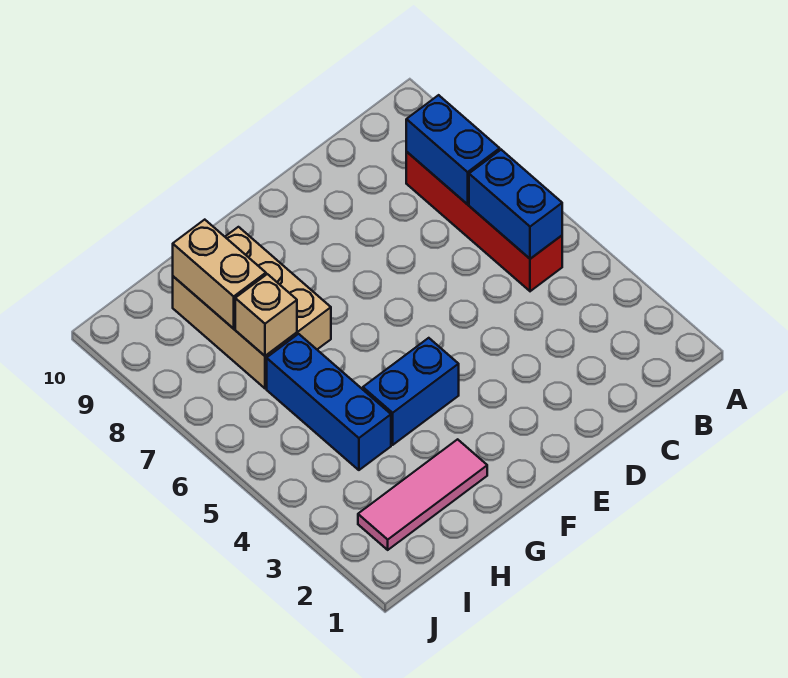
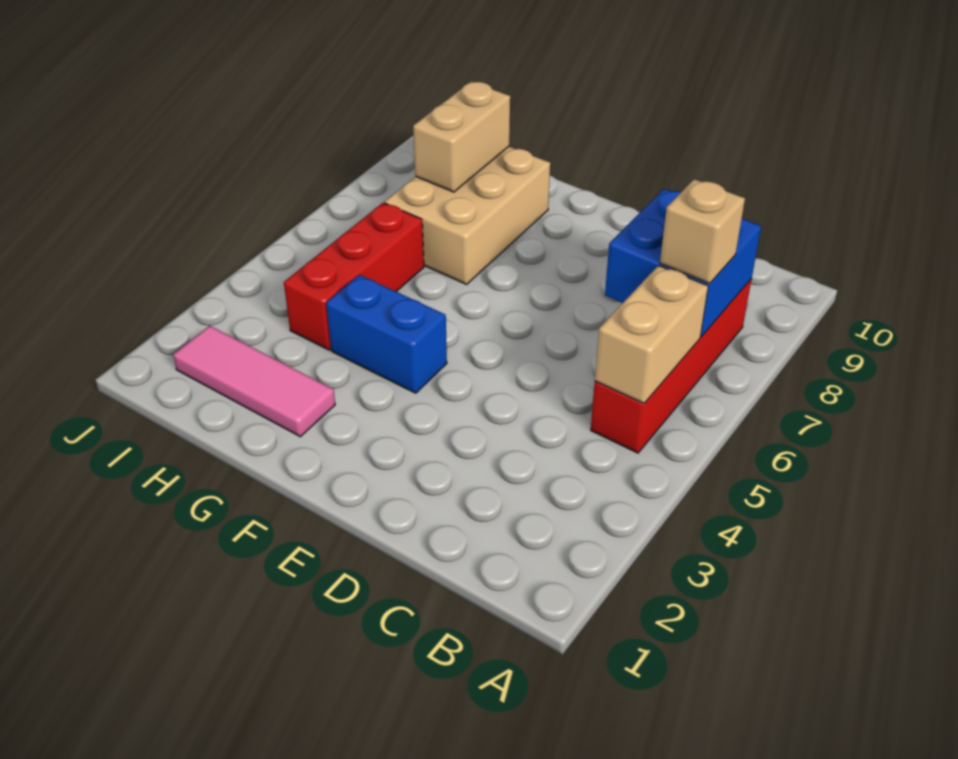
blue brick B5:B6 level 2 -> tan brick B5:B6 level 2
blue brick B7:B8 level 2 -> blue brick B7:C8 level 2
blue brick H4:H6 level 1 -> red brick H4:H6 level 1
tan brick H7 level 2 -> tan brick B7 level 3

